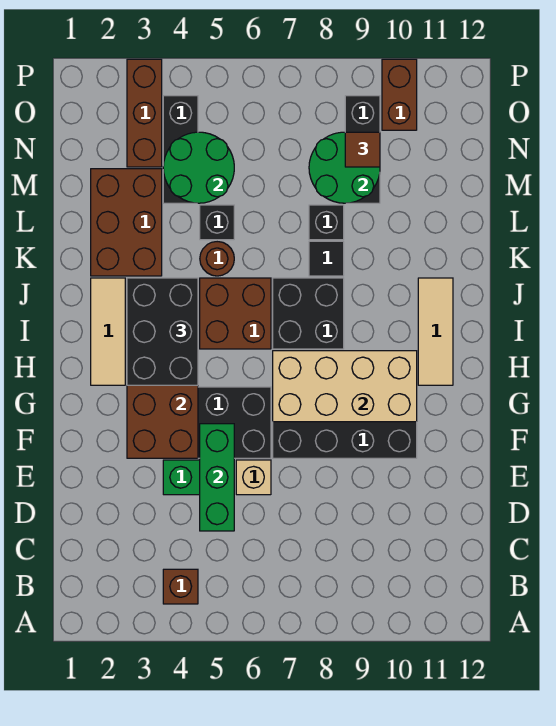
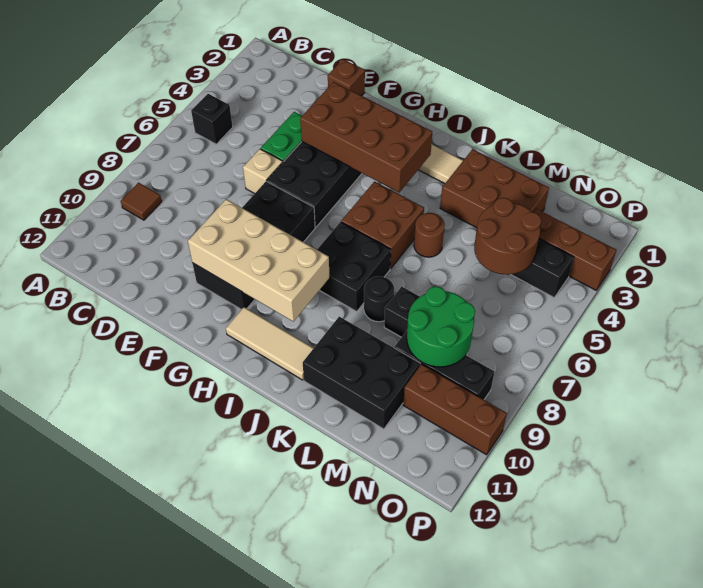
brown brick B4 level 1 -> brown brick E1 level 1
green brick D5:F5 level 2 -> none
tan brick G7:H10 level 2 -> tan brick F9:I10 level 2
black brick H3:J4 level 3 -> black brick K10:M11 level 1
black tile K8 level 1 -> black round brick K8 level 1
black brick L5 level 1 -> black brick B5 level 1
green round brick M4:N5 level 2 -> brown round brick M4:N5 level 2
brown tile N9 level 3 -> brown tile B9 level 1
brown brick O10:P10 level 1 -> brown brick N10:P10 level 1

